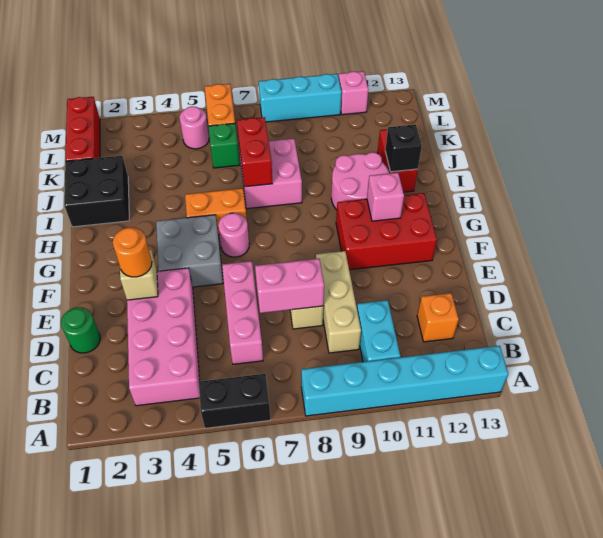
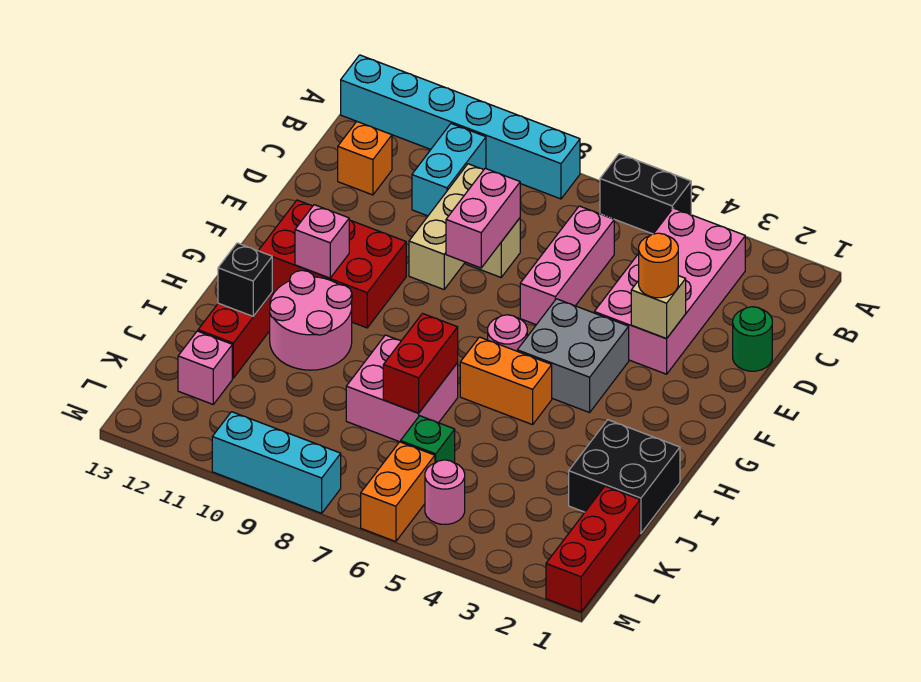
pink brick D7:D8 level 2 -> pink brick D8:E8 level 2
pink brick M11 level 1 -> pink brick K12 level 1

